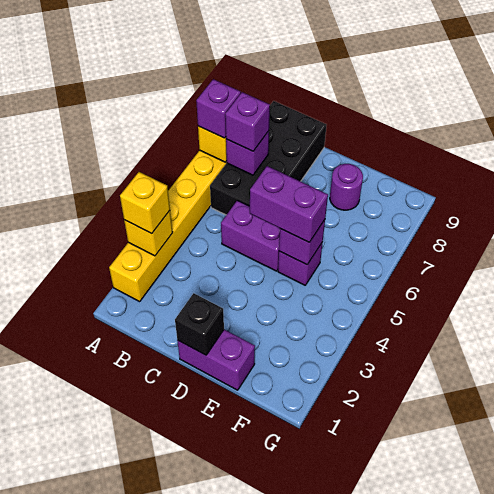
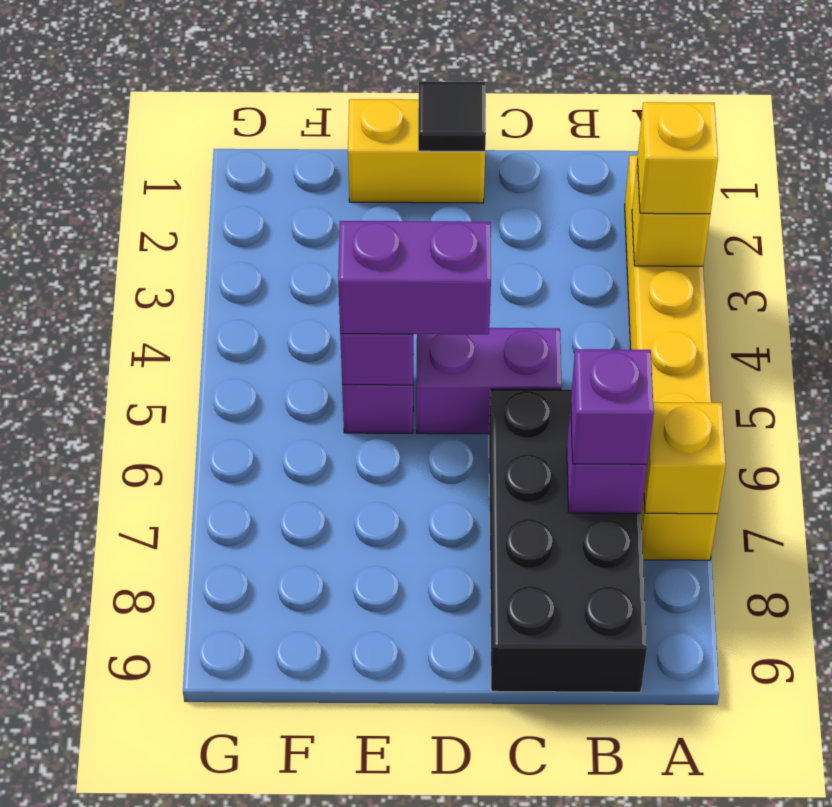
purple brick A7 level 3 -> none
purple brick D1:E1 level 1 -> yellow brick D1:E1 level 1
black brick D1 level 2 -> black tile D1 level 2
purple round brick E8 level 1 -> none

